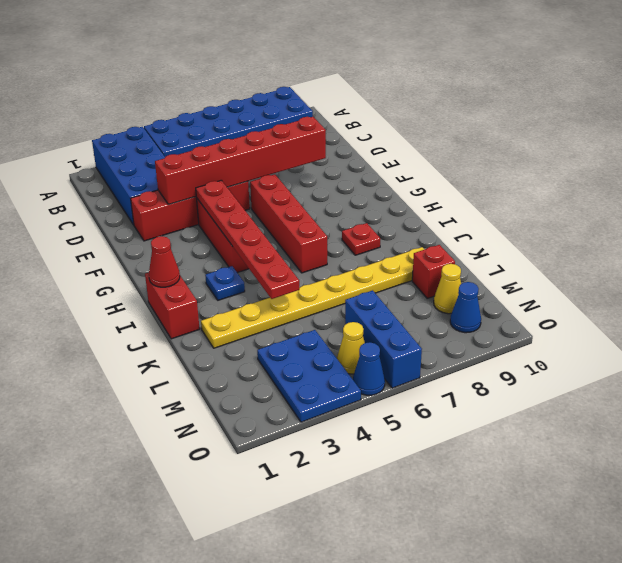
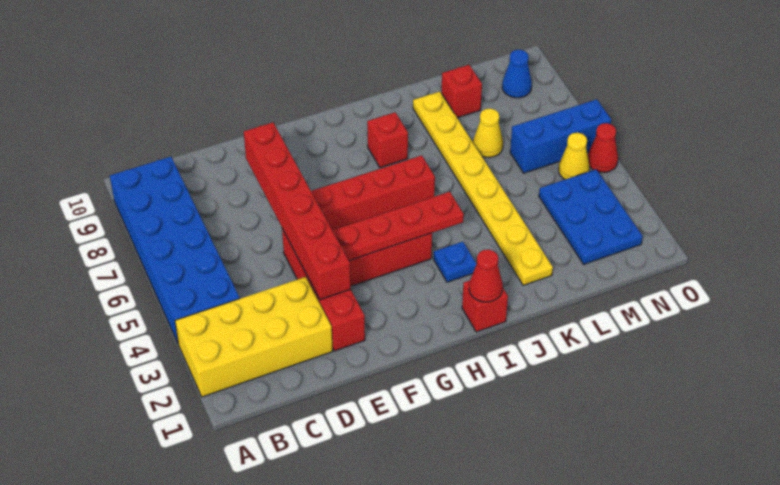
blue brick A2:D3 level 1 -> yellow brick A2:D3 level 1
red plate F4:K4 level 2 -> red plate F4:I4 level 2
red brick I1:J1 level 1 -> red brick I1 level 1
red plate I8 level 1 -> red brick I8 level 1
blue plate M3:O4 level 1 -> blue plate M2:N4 level 1
yellow cone M9 level 1 -> yellow cone L7 level 1
blue cone O5 level 1 -> red cone O5 level 1

